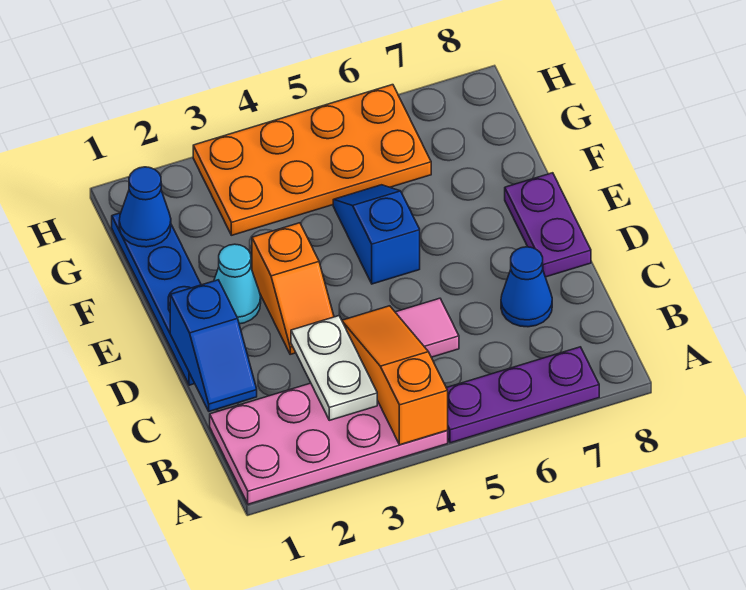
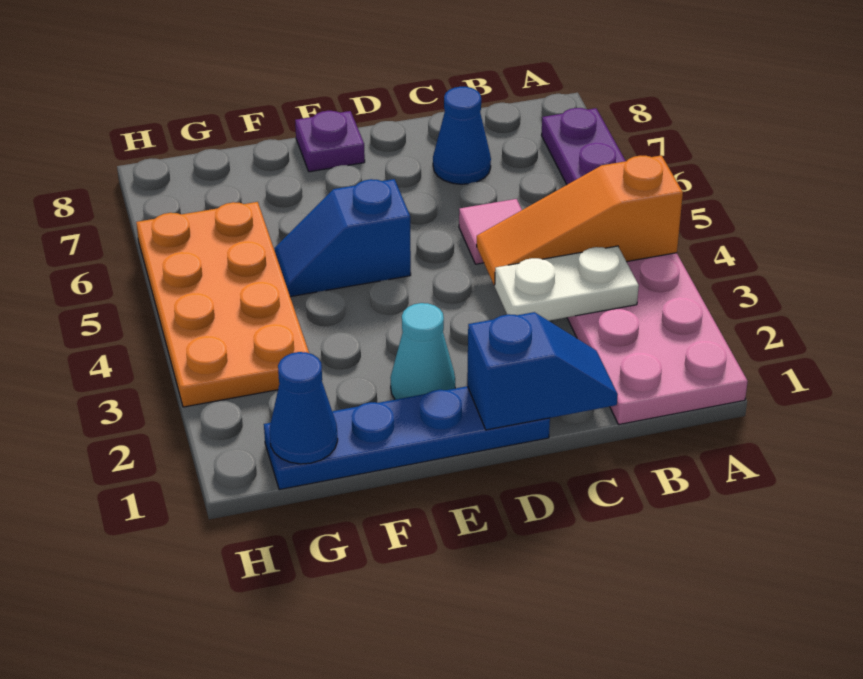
orange slope D3:E3 level 1 top E -> none
purple plate D8:E8 level 1 -> purple plate E8 level 1

